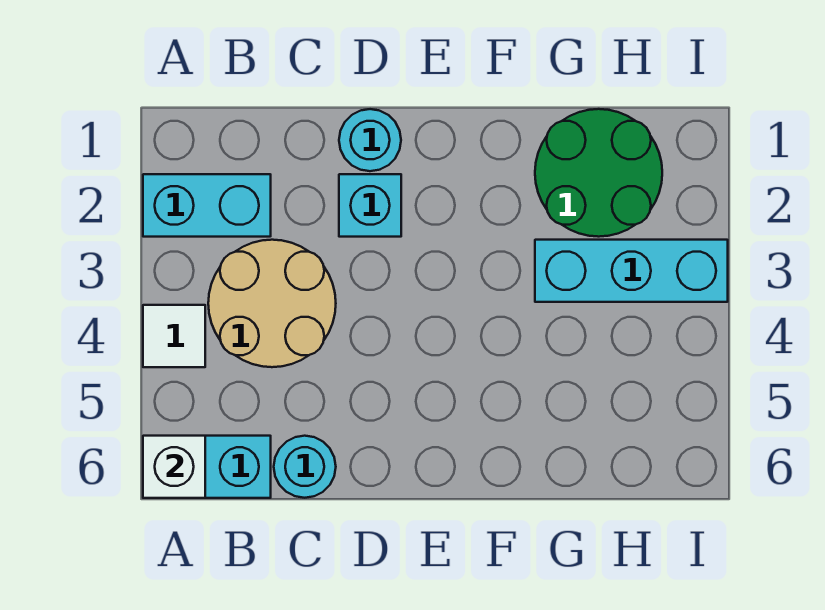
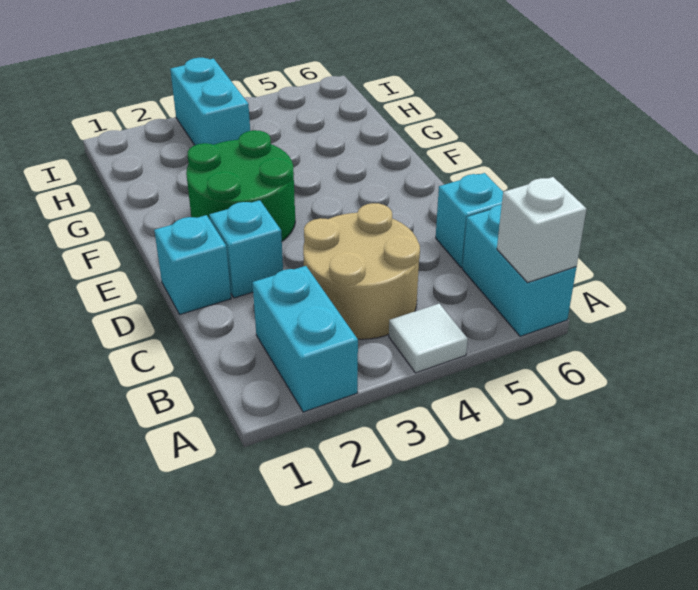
cyan round brick C6 level 1 -> cyan brick C6 level 1
cyan round brick D1 level 1 -> cyan brick D1 level 1
green round brick G1:H2 level 1 -> green round brick E2:F3 level 1
cyan brick G3:I3 level 1 -> cyan brick H3:I3 level 1

